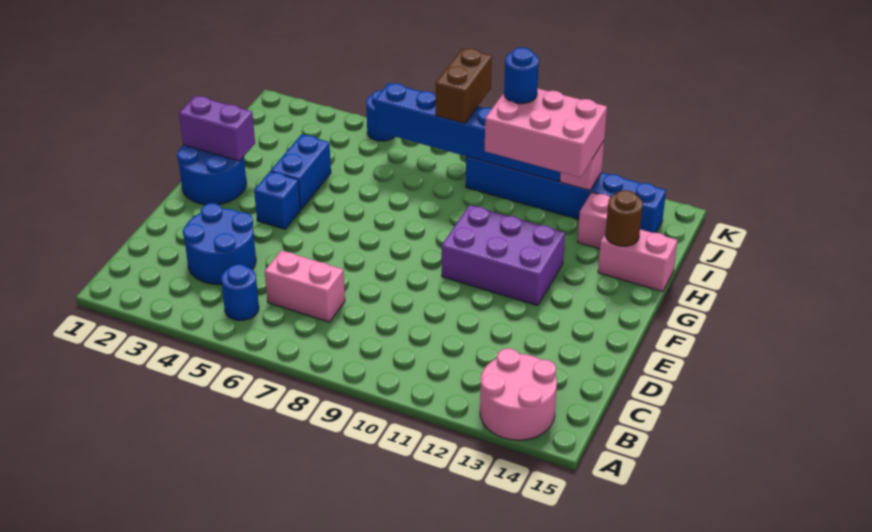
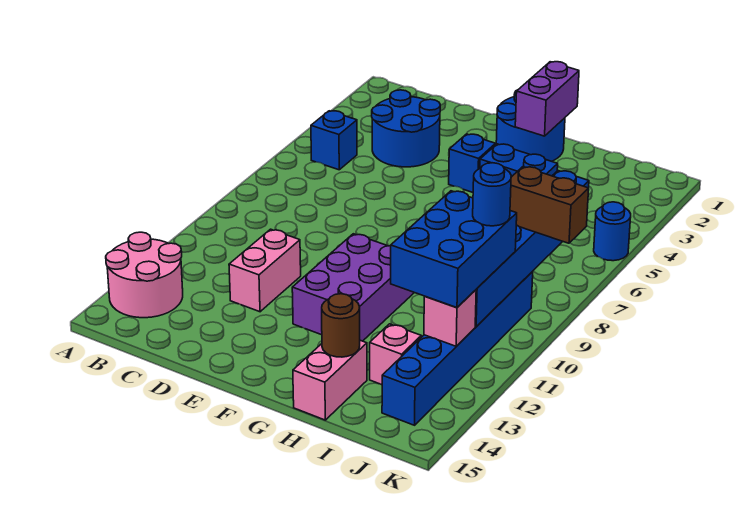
blue round brick B5 level 1 -> blue brick B5 level 1
pink brick C6:C7 level 1 -> pink brick D11:D12 level 1
pink brick I10:J12 level 3 -> blue brick I10:J12 level 3

